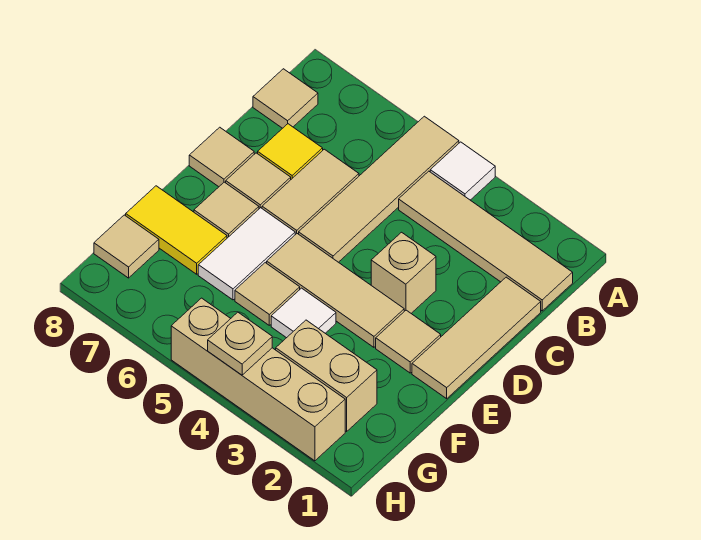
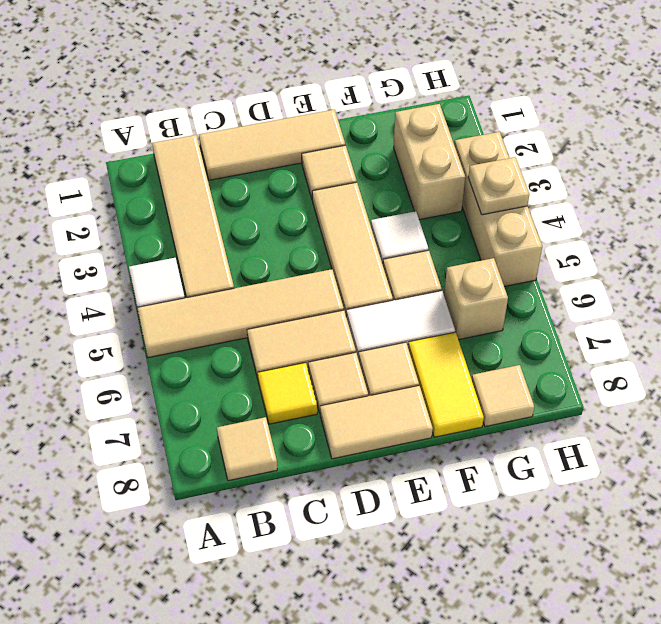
tan brick D3 level 1 -> tan brick G6 level 1
tan tile D8 level 1 -> tan tile D8:E8 level 1
tan brick H2:H5 level 1 -> tan brick H3:H5 level 1

